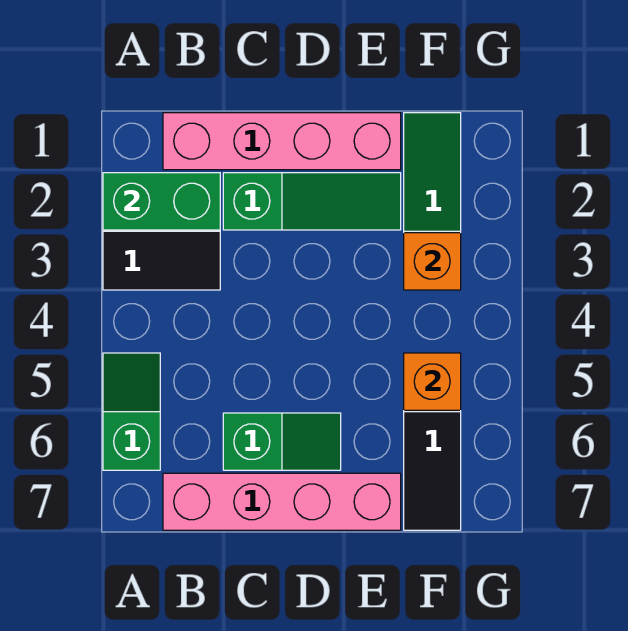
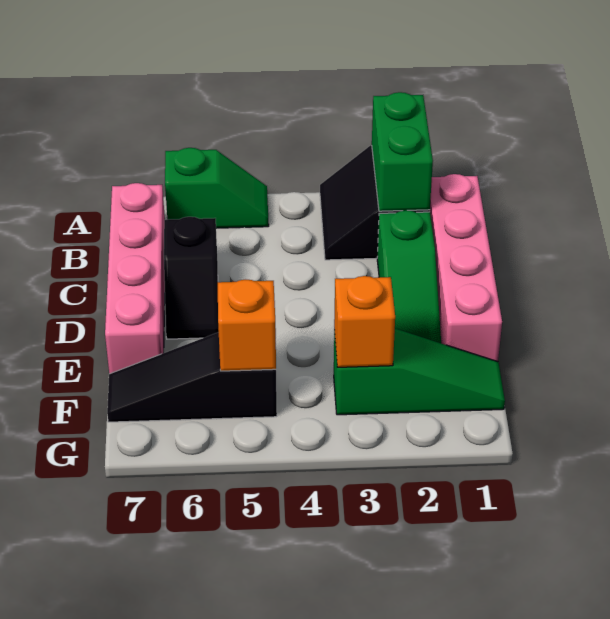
green slope C6:D6 level 1 top C -> black slope C6:D6 level 1 top C

